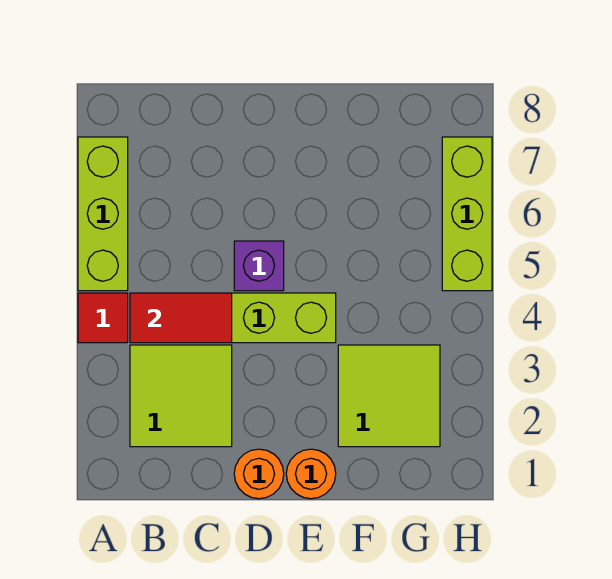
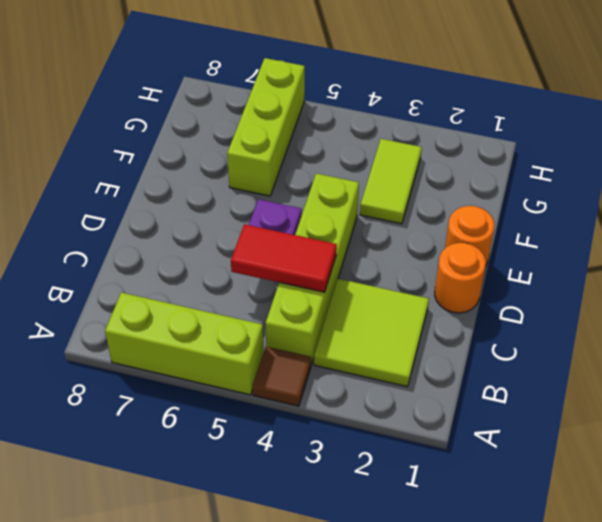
red tile A4 level 1 -> brown tile A4 level 1
red tile B4:C4 level 2 -> red tile C4:C5 level 2
lime tile F2:G3 level 1 -> lime tile F3:G3 level 1
lime brick H5:H7 level 1 -> lime brick F6:H6 level 1

